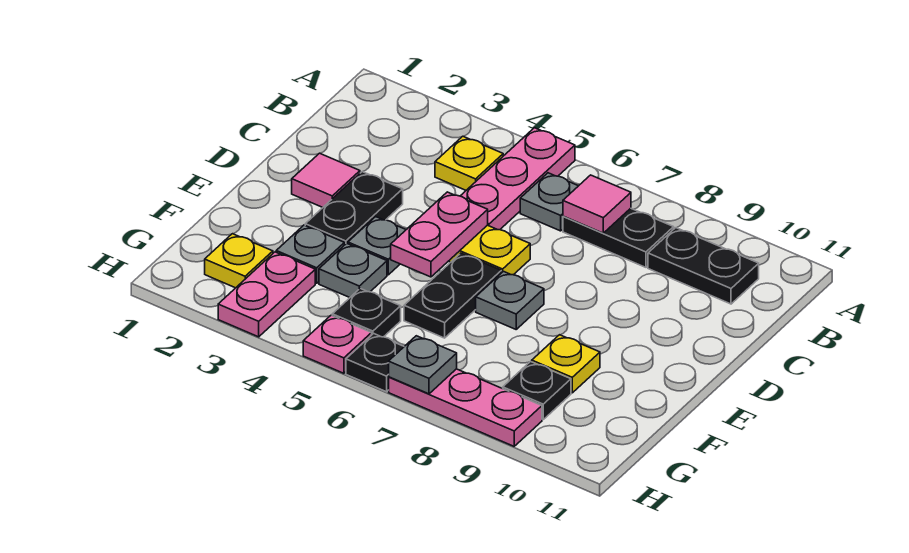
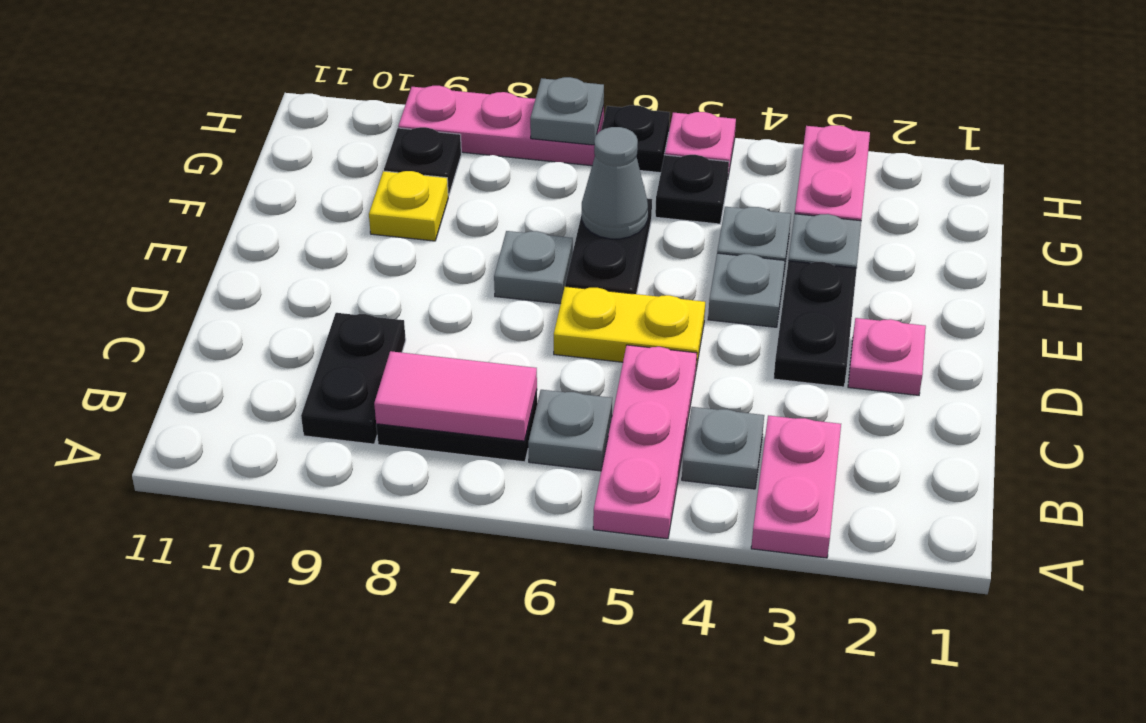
yellow plate B4 level 1 -> grey plate B4 level 1
pink tile B7 level 2 -> pink tile B7:B8 level 2
black plate B9:B10 level 1 -> black plate B9:C9 level 1
pink tile D2 level 1 -> pink plate D2 level 1
pink plate D5:E5 level 2 -> pink plate A3:B3 level 1
none -> grey cone F6 level 2
yellow plate G2 level 1 -> none

